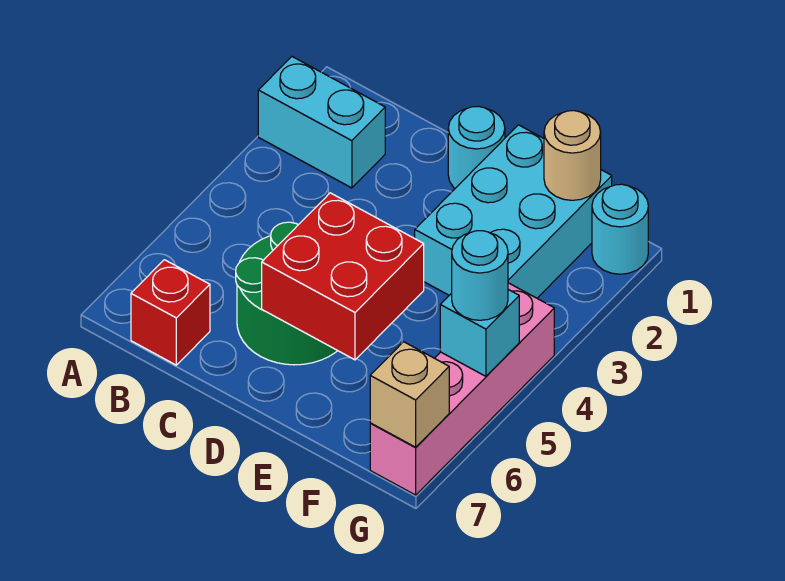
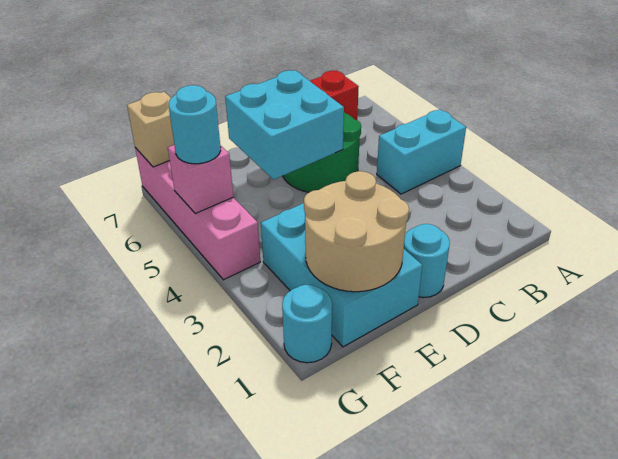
cyan brick A2:B2 level 1 -> cyan brick A4:B4 level 1
red brick D5:E6 level 2 -> cyan brick D5:E6 level 2
tan round brick F1 level 2 -> tan round brick E1:F2 level 2
cyan brick G5 level 2 -> pink brick G5 level 2

